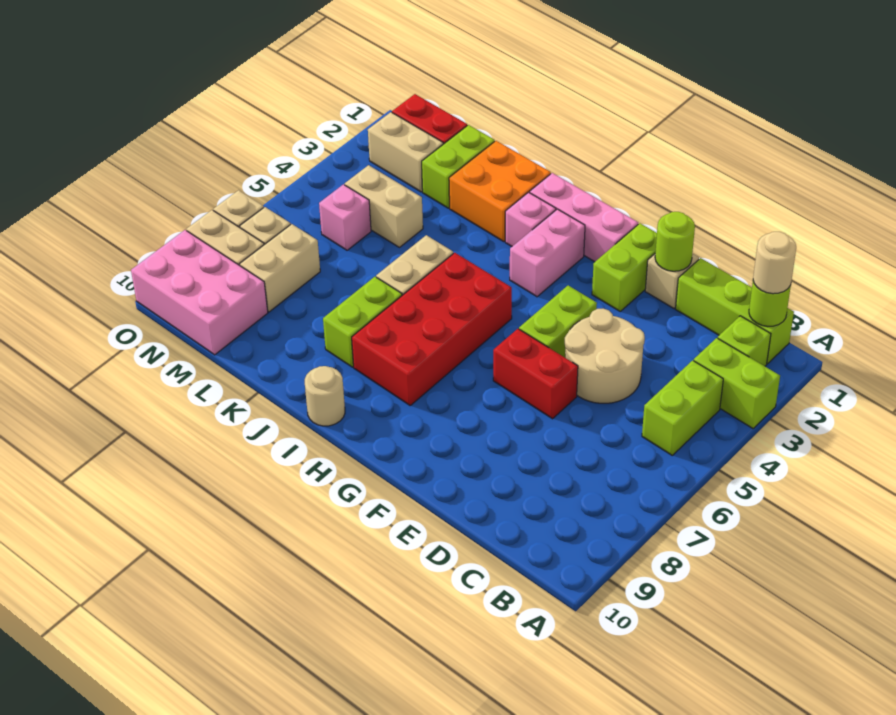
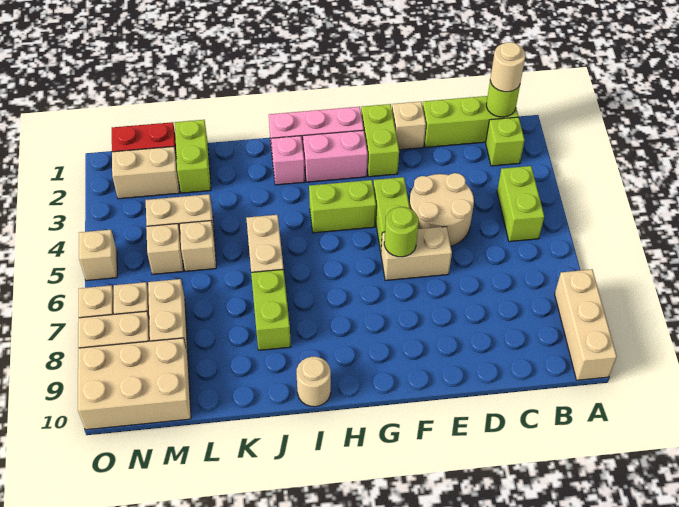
lime brick A3:B3 level 1 -> lime brick G4:H4 level 1
none -> tan brick A8:A10 level 1
lime round brick E1 level 2 -> lime round brick F6 level 2
red brick E6:F6 level 1 -> tan brick E6:F6 level 1
pink brick H2:H3 level 1 -> pink brick G2:H2 level 1
red brick H5:I8 level 1 -> none
orange brick J1:K2 level 1 -> none
none -> tan brick L5 level 1
pink brick M5 level 1 -> tan brick M5 level 1
pink brick M9:O10 level 1 -> tan brick M9:O10 level 1
none -> tan brick O5 level 1

